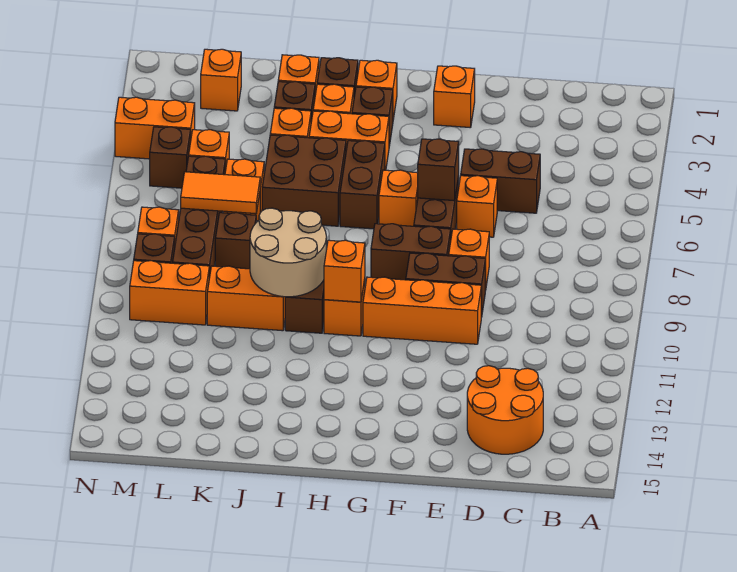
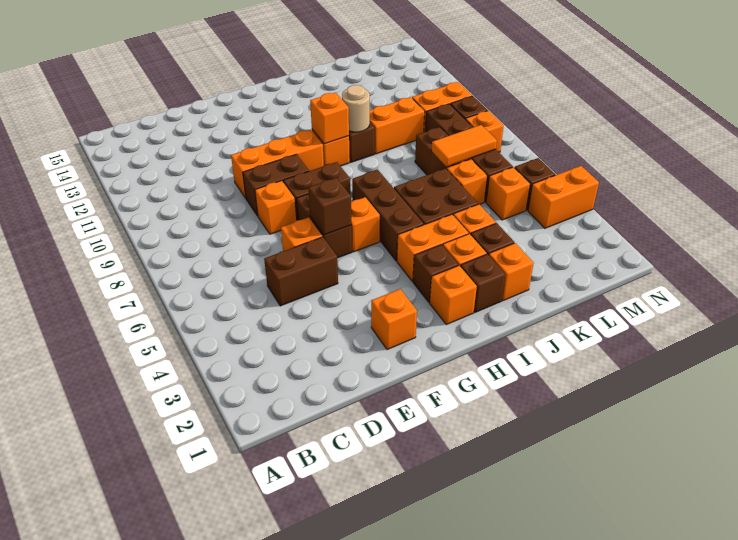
orange round brick C13:D14 level 1 -> none
brown brick H5:H6 level 1 -> brown brick H5:H7 level 1
tan round brick I9:J10 level 2 -> tan round brick I10 level 2
orange brick L2 level 1 -> none

